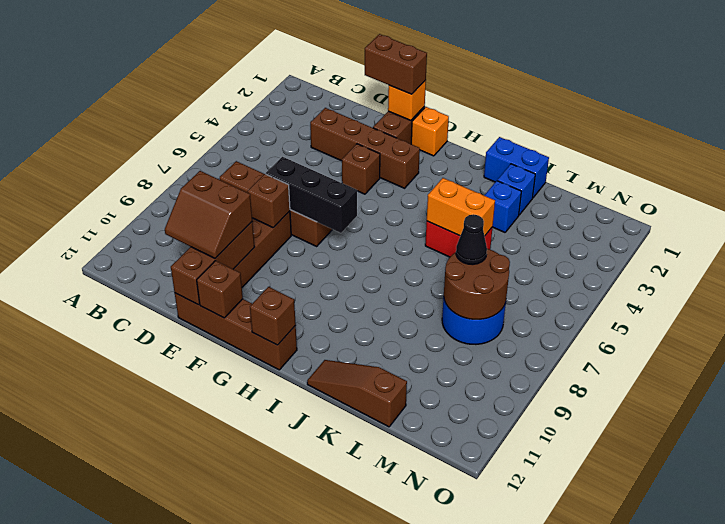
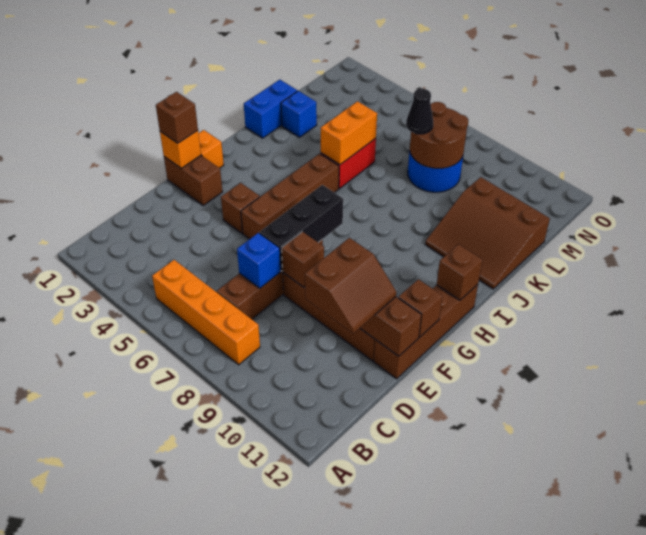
none -> orange brick B5:B8 level 1
brown brick D3:G3 level 1 -> brown brick F5:I5 level 1
brown brick E1:F1 level 3 -> brown brick F1 level 3
brown slope J12:L12 level 1 top L -> brown slope J10:L12 level 1 top L
blue brick K3 level 1 -> blue brick D7 level 2

